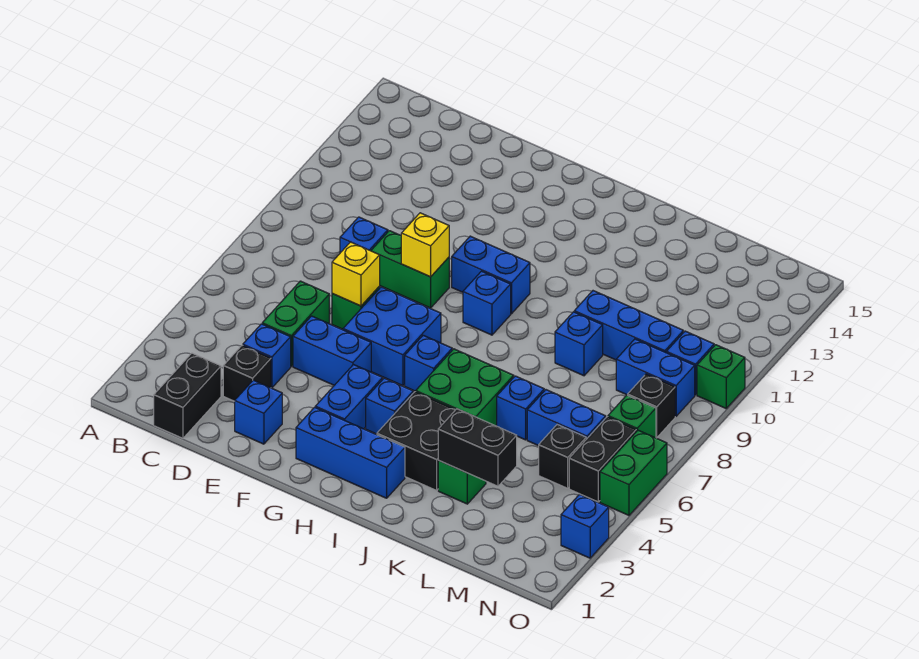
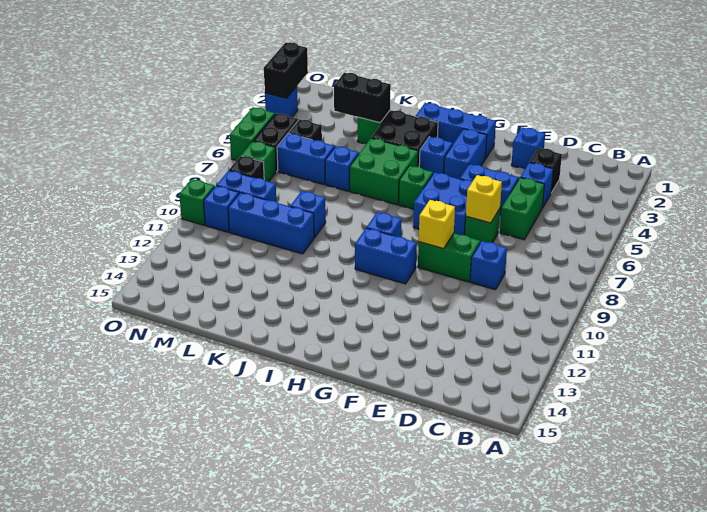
black brick C1:C2 level 1 -> black brick O2:O3 level 2
blue brick H6 level 1 -> green brick H6 level 1

